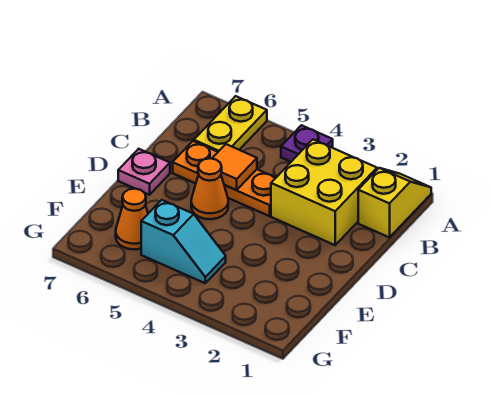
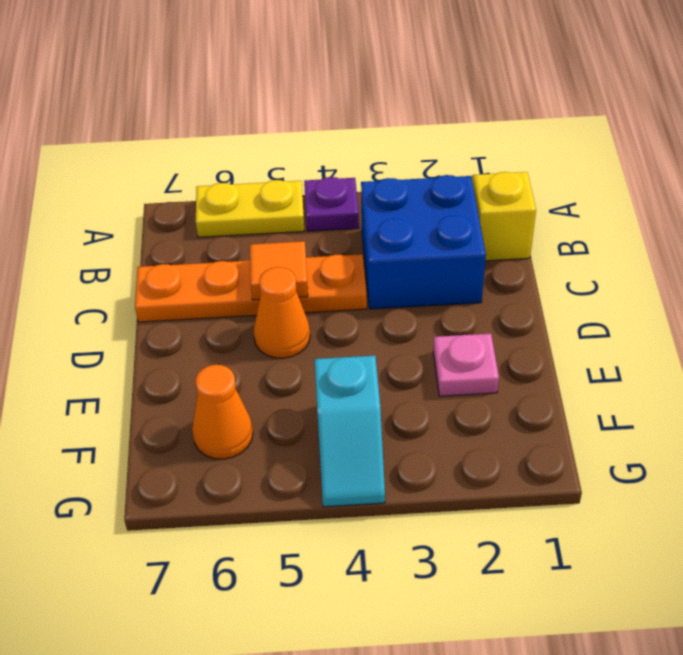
yellow plate A6:B6 level 1 -> yellow plate A5:A6 level 1
yellow brick B2:C3 level 1 -> blue brick B2:C3 level 1
orange plate C4:C6 level 1 -> orange plate C4:C7 level 1
pink plate D7 level 1 -> pink plate E2 level 1
cyan slope F4:F5 level 1 top 5 -> cyan slope F4:G4 level 1 top F

